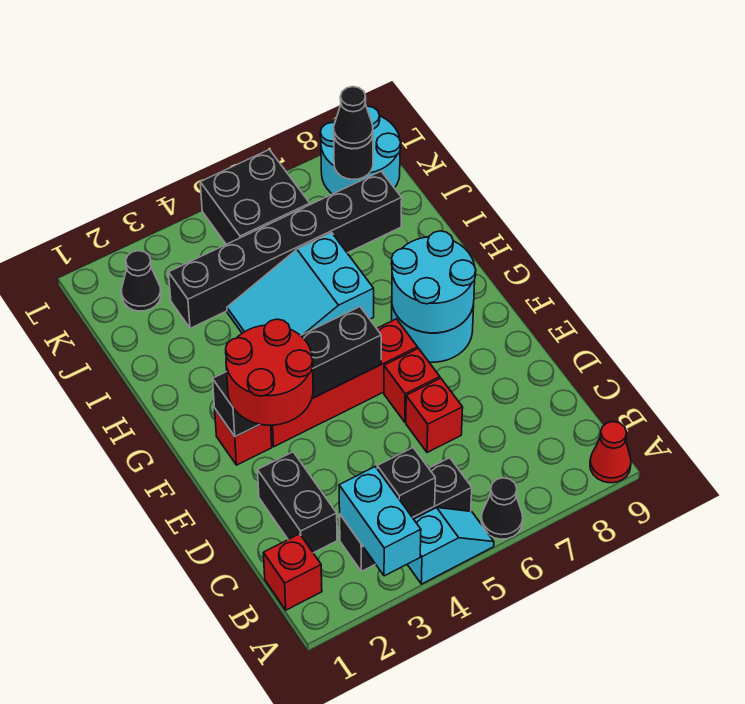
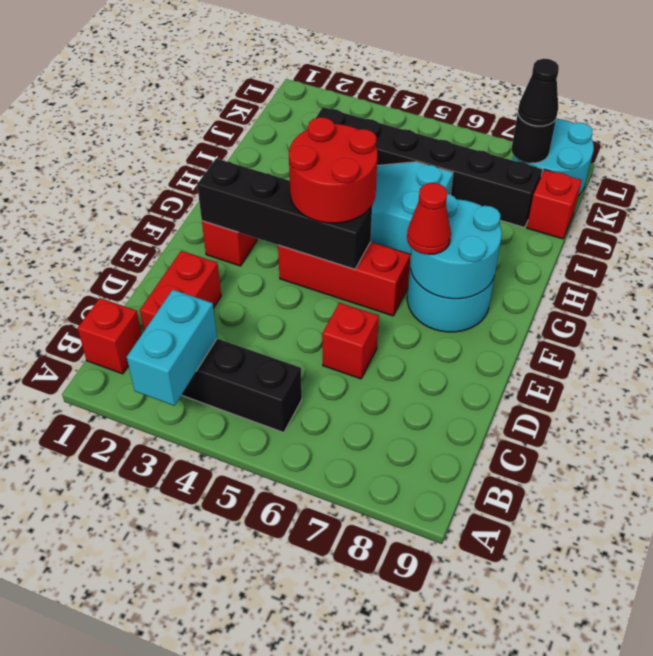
cyan slope A4:A5 level 1 top 4 -> none
black cone A6 level 1 -> none
red cone A9 level 1 -> red cone F7 level 3
black brick B4 level 2 -> none
black brick C2:D2 level 1 -> red brick C2:D2 level 1
red round brick E2:F3 level 3 -> red round brick F4:G5 level 3
red brick E6 level 1 -> red brick J9 level 1
red brick F3:F6 level 1 -> red brick F4:F6 level 1
black cone K2 level 1 -> none
black brick K5:L6 level 1 -> none

